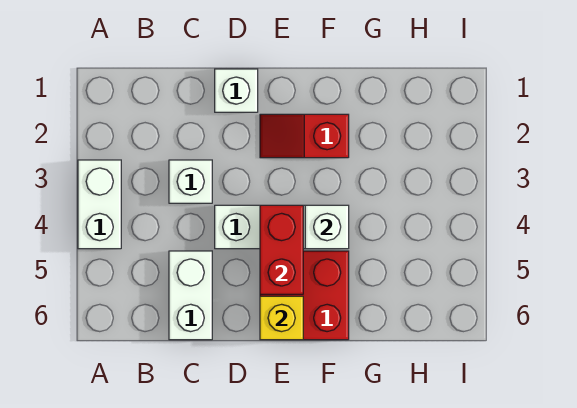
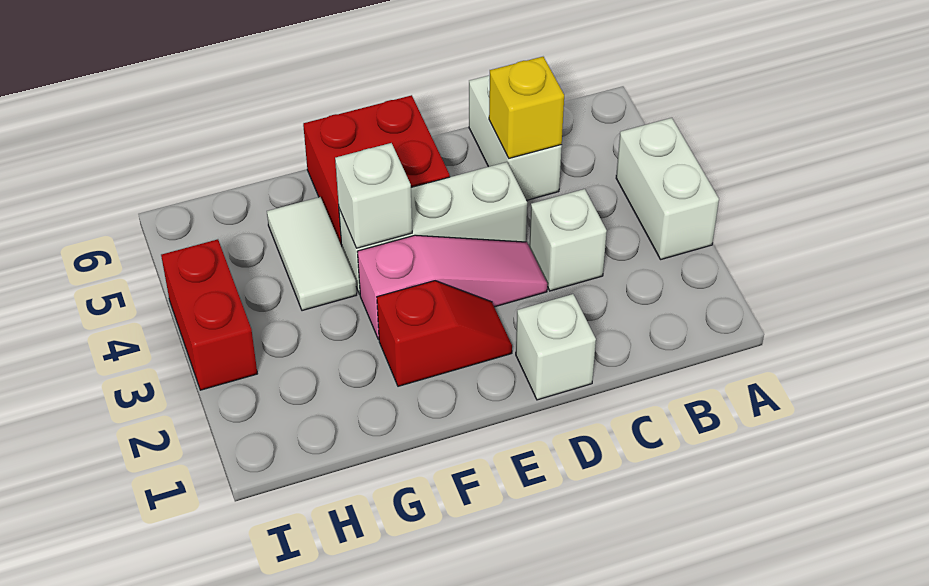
none -> pink slope D3:F3 level 1 top F
red brick E4:E5 level 2 -> red brick I3:I4 level 1
yellow brick E6 level 2 -> yellow brick C5 level 2
none -> white tile G4:G5 level 1

